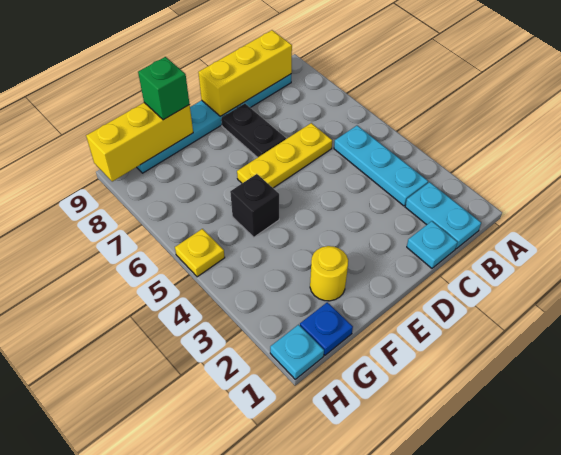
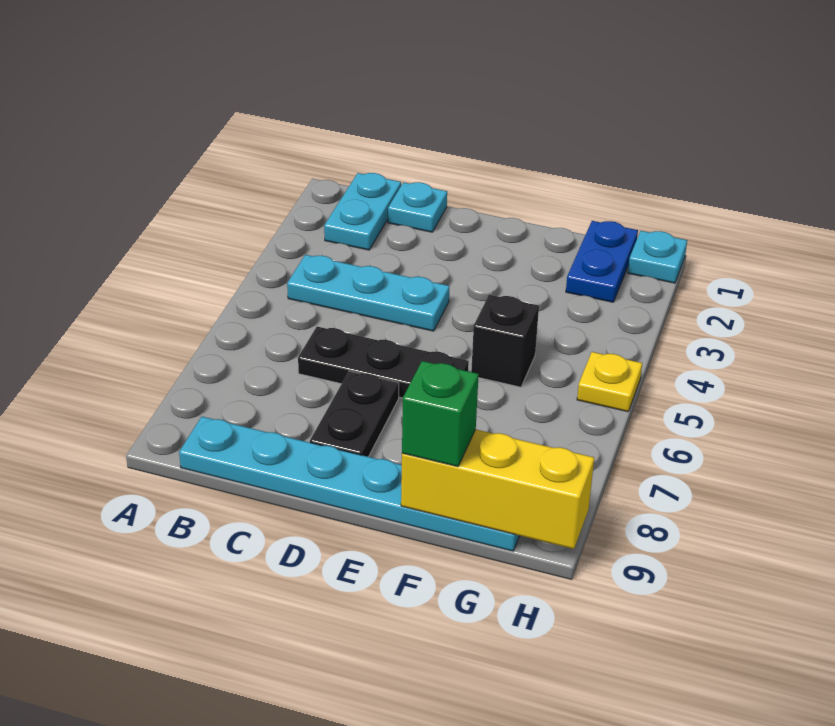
cyan plate B3:B5 level 1 -> cyan plate B4:D4 level 1
yellow brick B9:D9 level 2 -> none
yellow plate C6:E6 level 1 -> black plate C6:E6 level 1
yellow round brick F2 level 1 -> none
blue plate G1 level 1 -> blue plate G1:G2 level 1

